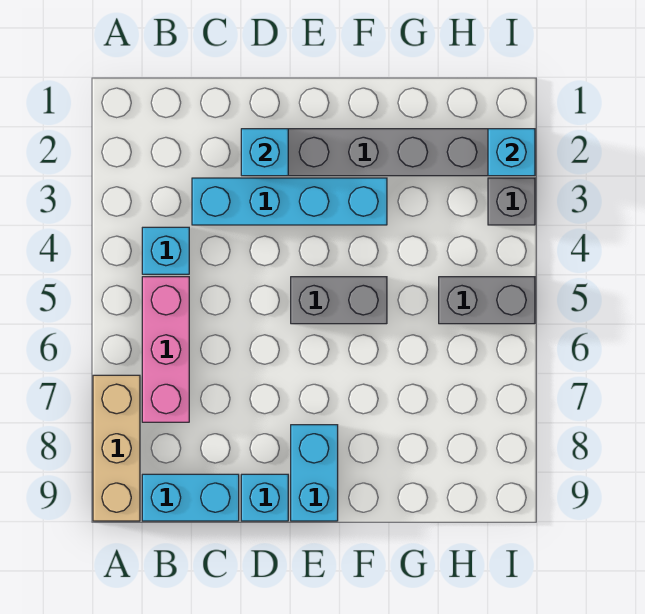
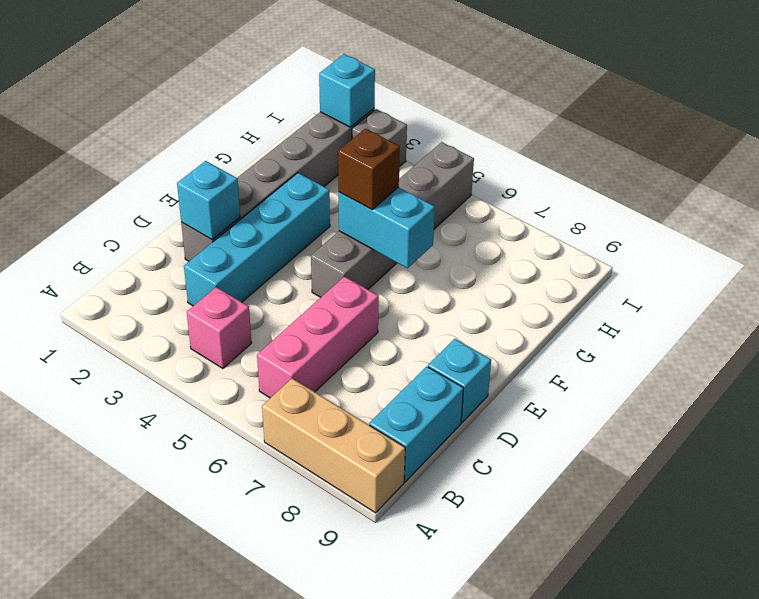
cyan brick B4 level 1 -> pink brick B4 level 1
pink brick B5:B7 level 1 -> pink brick B6:D6 level 1
cyan brick E8:E9 level 1 -> cyan brick F5:F6 level 2
none -> brown brick F5 level 3

